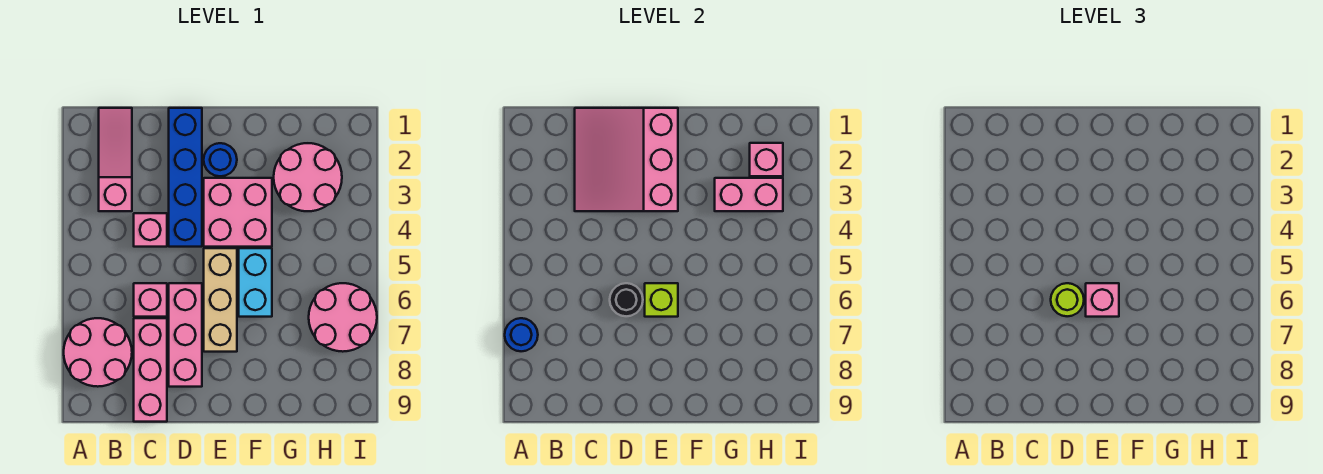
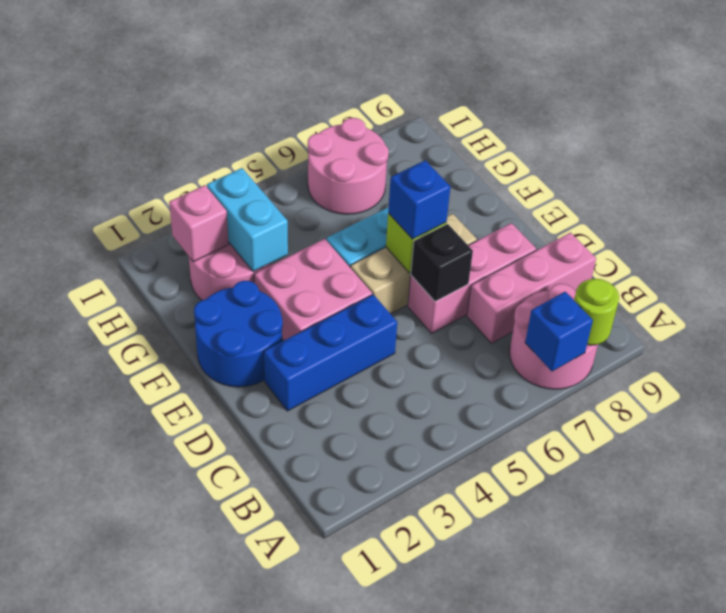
blue round brick A7 level 2 -> blue brick A7 level 2
pink slope B1:B3 level 1 top 3 -> none
pink slope C1:E3 level 2 top E -> none
pink brick C4 level 1 -> none
pink brick C6 level 1 -> none
blue brick D1:D4 level 1 -> blue brick D2:D4 level 1
black round brick D6 level 2 -> black brick D6 level 2
lime round brick D6 level 3 -> lime round brick A8 level 2
blue round brick E2 level 1 -> blue round brick E1:F2 level 1
pink brick E6 level 3 -> blue brick E6 level 3
pink brick G3:H3 level 2 -> cyan brick G3:H3 level 2

